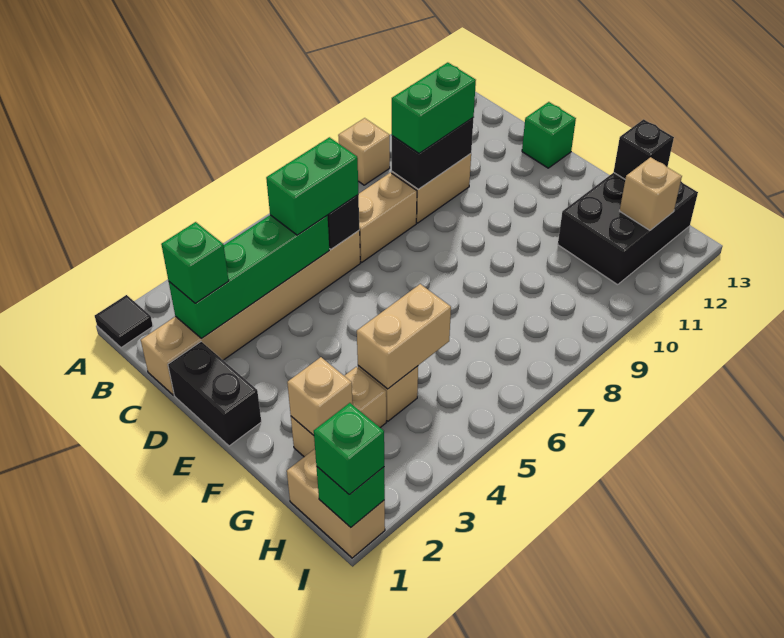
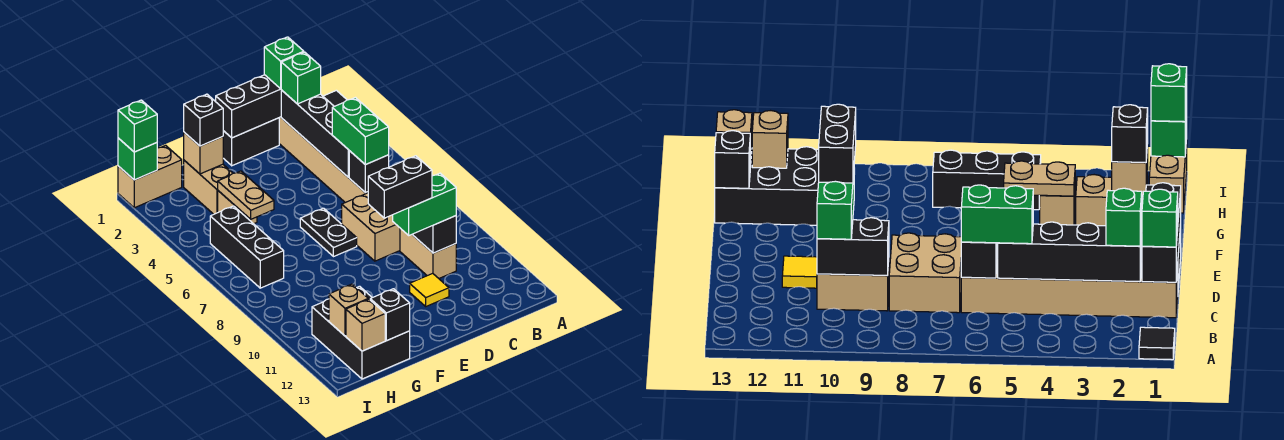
tan brick A9 level 1 -> tan brick H13 level 2
none -> black brick C1:E1 level 2
green brick C2:C5 level 2 -> black brick C2:C5 level 2
tan brick C7:C8 level 1 -> tan brick C7:D8 level 1
green brick C9:C10 level 3 -> green brick C10:D10 level 3
none -> black brick D10:E10 level 4
none -> yellow tile D11 level 1
green brick D13 level 1 -> green brick C1 level 3
none -> black plate E6:E7 level 1
none -> black brick G2 level 3
tan brick G4:G5 level 2 -> tan plate G4:G5 level 2
none -> black brick H5:H7 level 1

